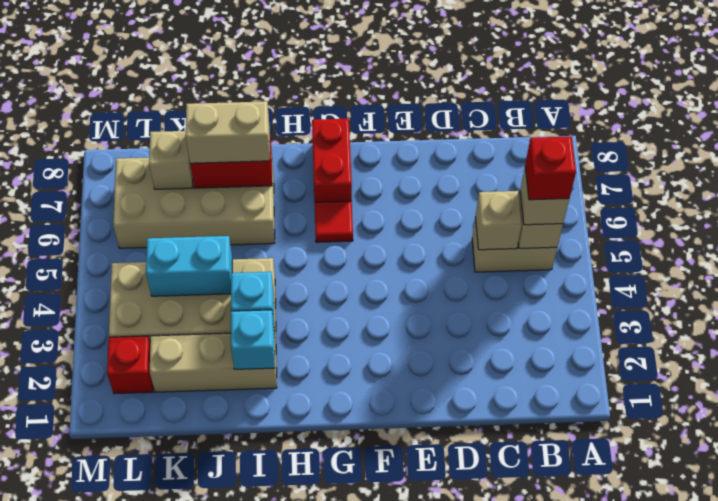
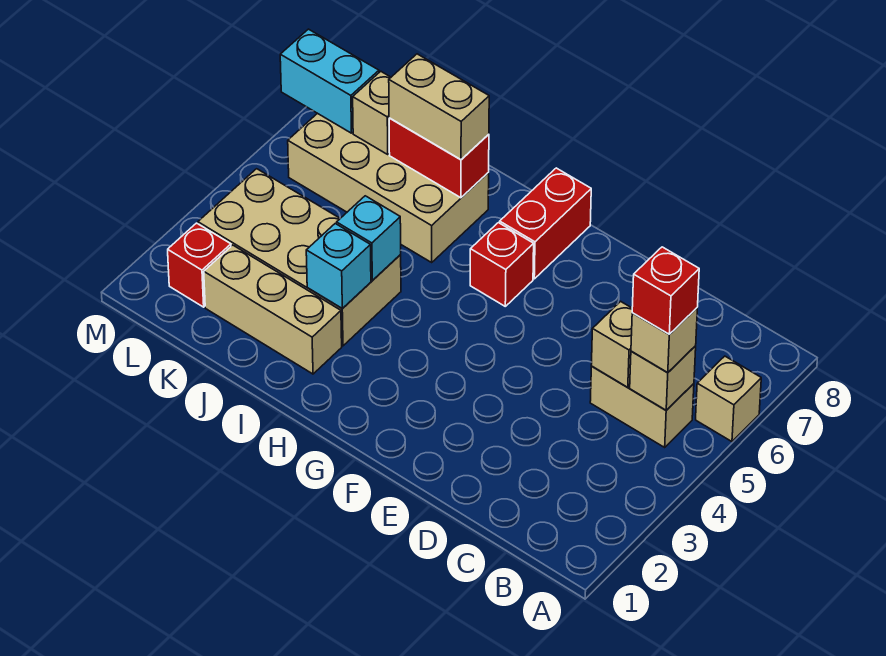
none -> tan brick A6 level 1
red tile G6 level 1 -> red brick G6 level 1
cyan brick I2 level 2 -> cyan brick I4 level 2
cyan brick J4:K4 level 2 -> cyan brick L7:M7 level 2

